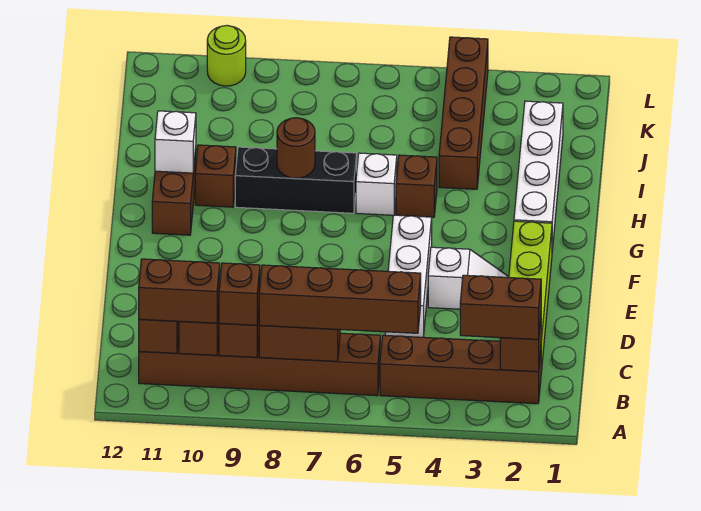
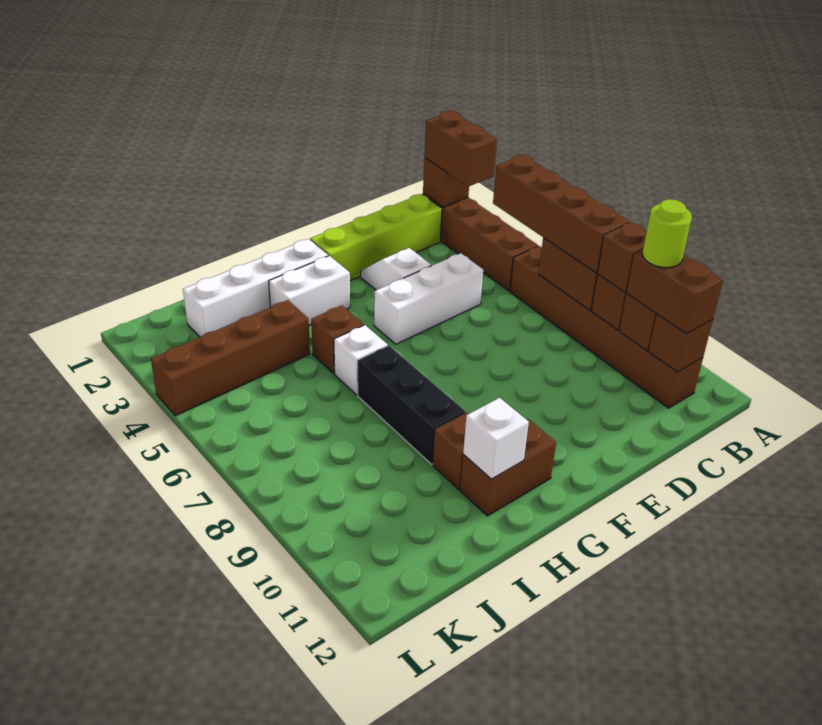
none -> white brick G3:H3 level 1
brown round brick H8 level 2 -> none
lime round brick L10 level 1 -> lime round brick B10 level 4

